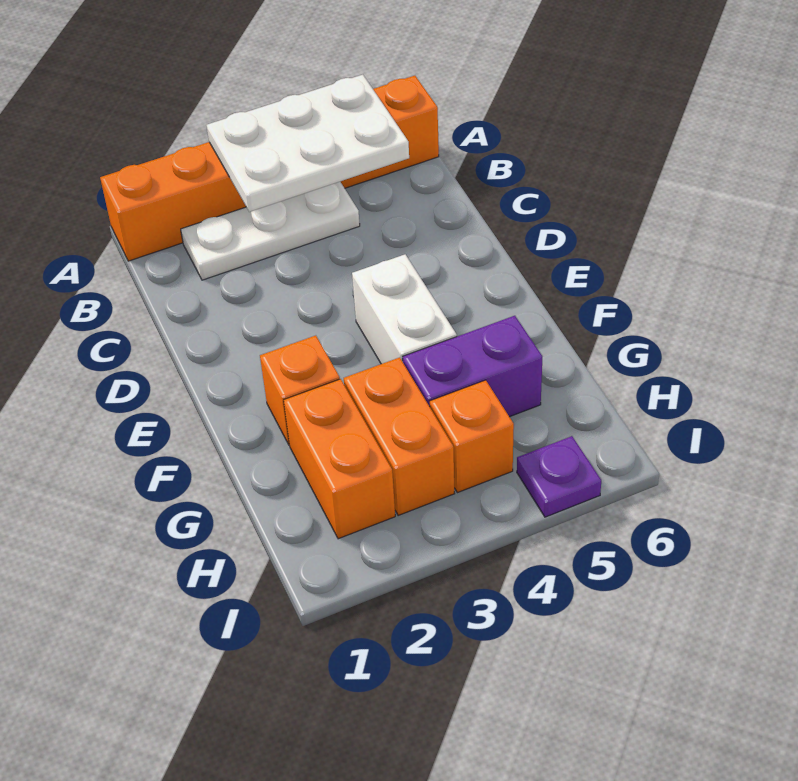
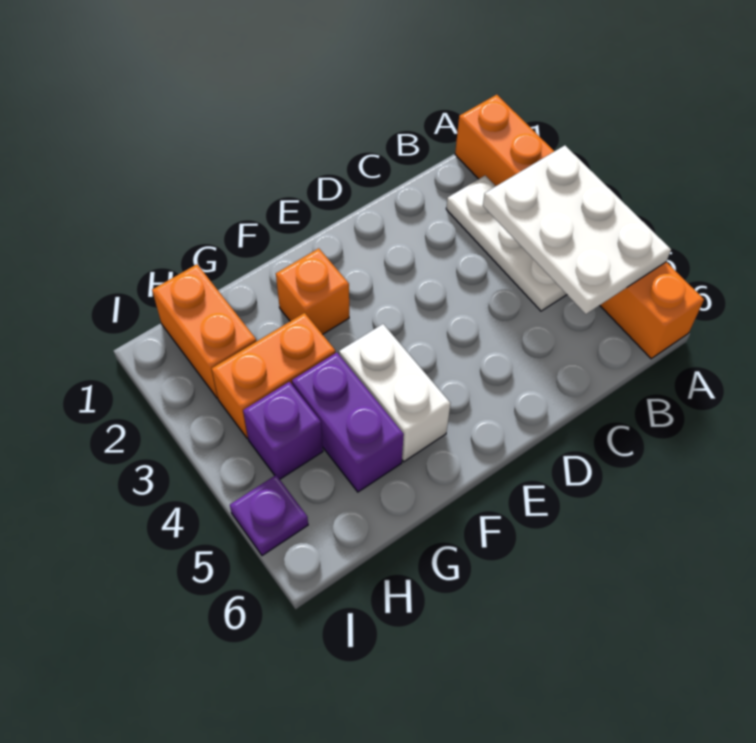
white brick E4:F4 level 1 -> white brick F4:F5 level 1
orange brick G2:H2 level 1 -> orange brick H1:H2 level 1
orange brick H4 level 1 -> purple brick H4 level 1

